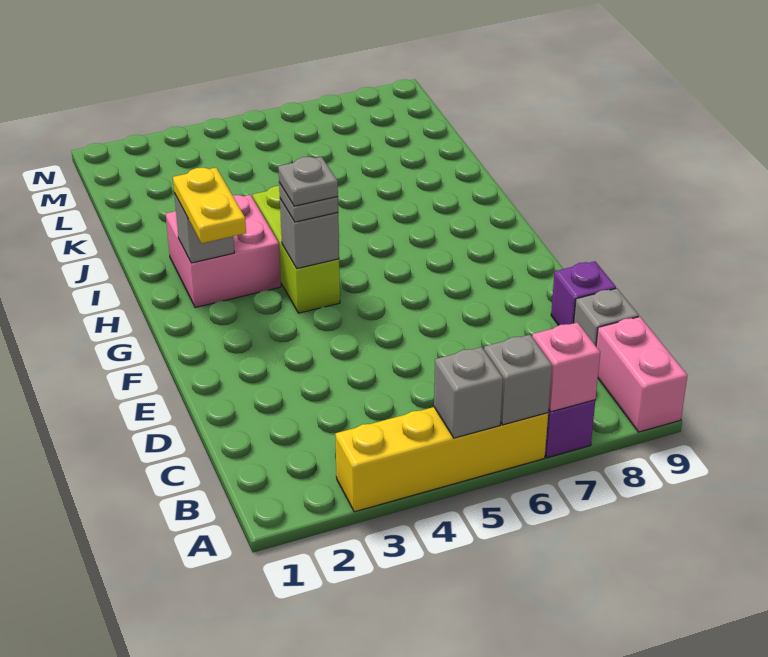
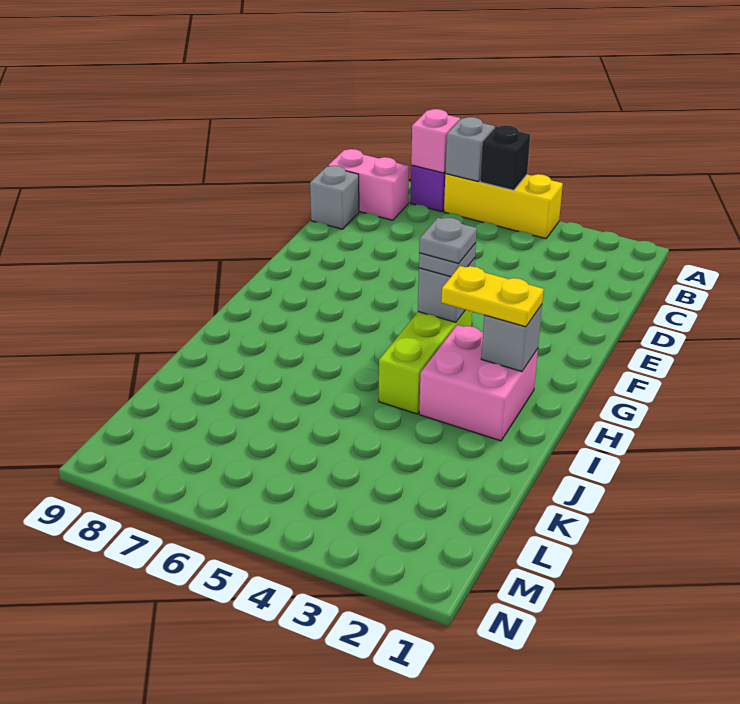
yellow brick A3:A6 level 1 -> yellow brick A4:A6 level 1
grey brick A5 level 2 -> black brick A5 level 2
pink brick A9:B9 level 1 -> pink brick B8:B9 level 1
purple brick D9 level 1 -> none
yellow plate G2:H2 level 3 -> yellow plate H2:H3 level 3

